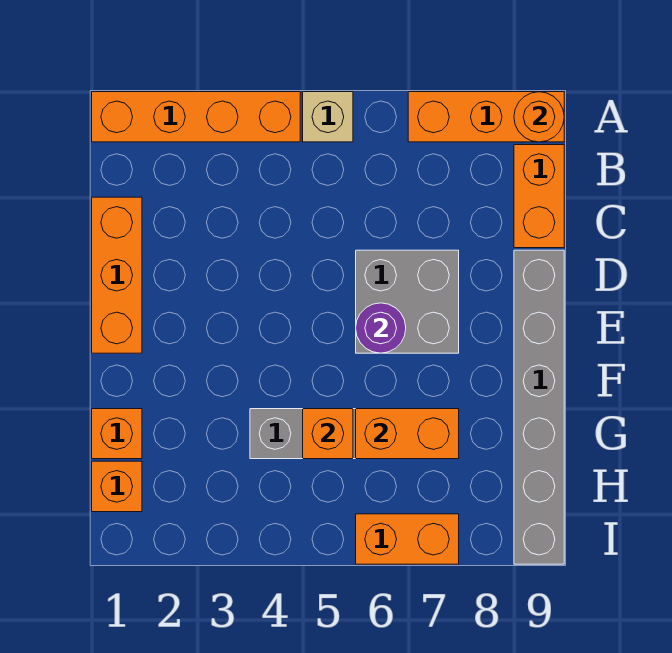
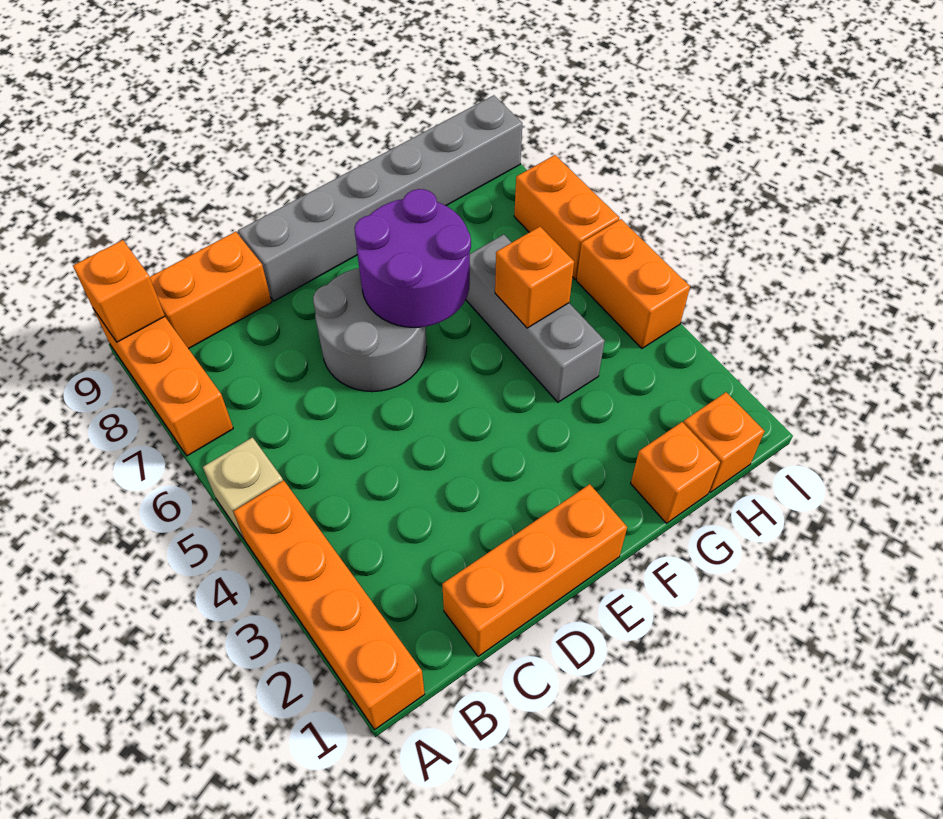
orange round brick A9 level 2 -> orange brick A9 level 2
grey brick D6:E7 level 1 -> grey round brick D6:E7 level 1
purple round brick E6 level 2 -> purple round brick E6:F7 level 2
orange brick G6:G7 level 2 -> orange brick I4:I5 level 1

